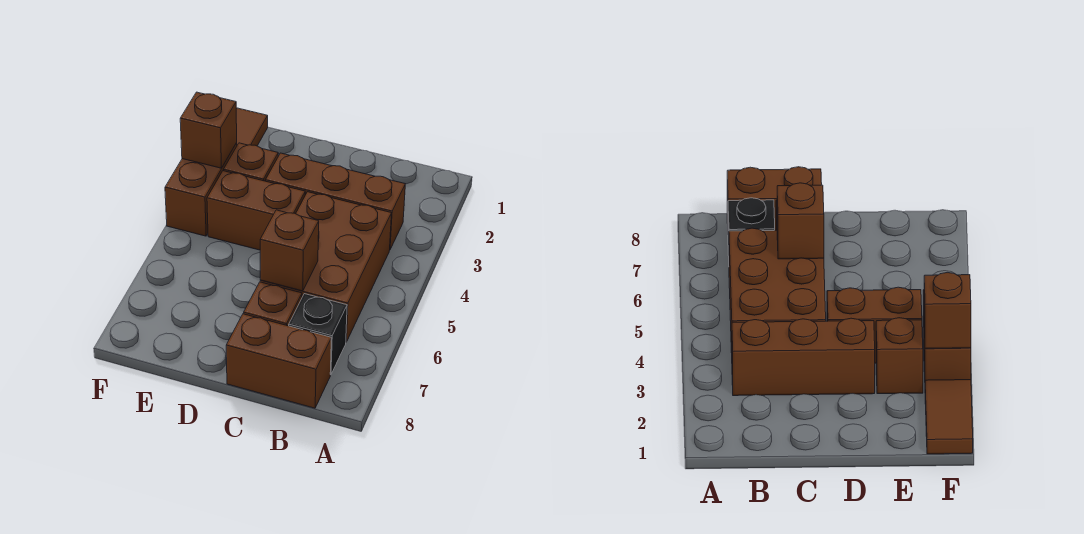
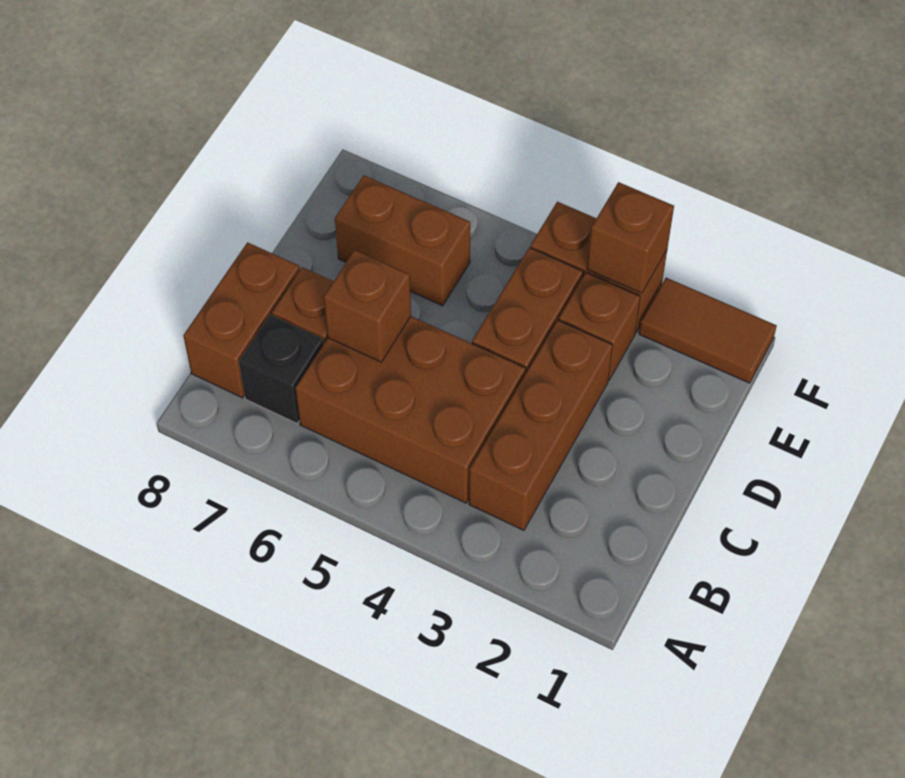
none -> brown brick E6:E7 level 1

